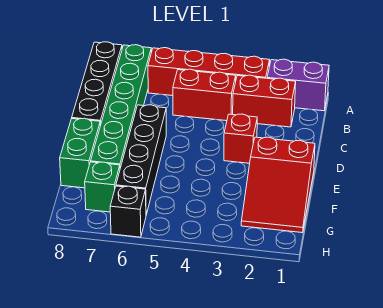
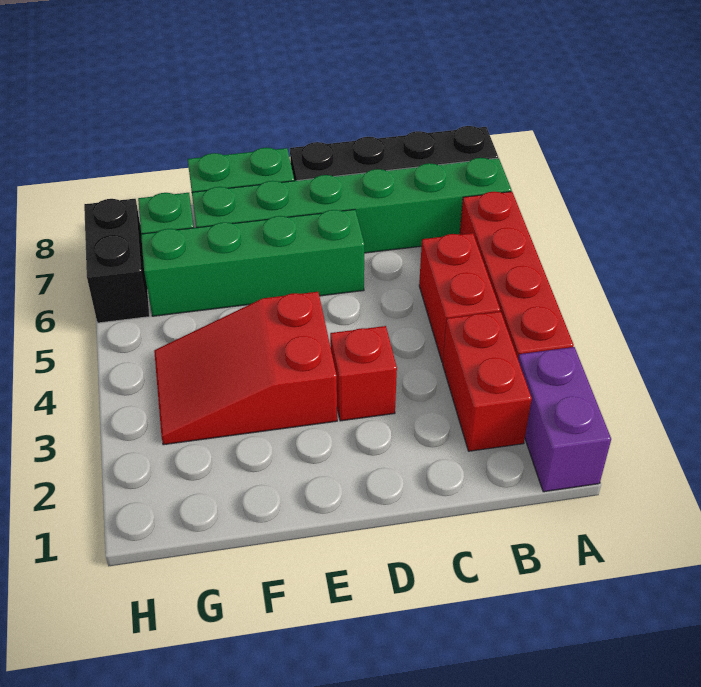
black brick D6:G6 level 1 -> green brick D6:G6 level 1
red slope E1:G2 level 1 top E -> red slope E3:G4 level 1 top E
black brick H6 level 1 -> black brick H6:H7 level 1

